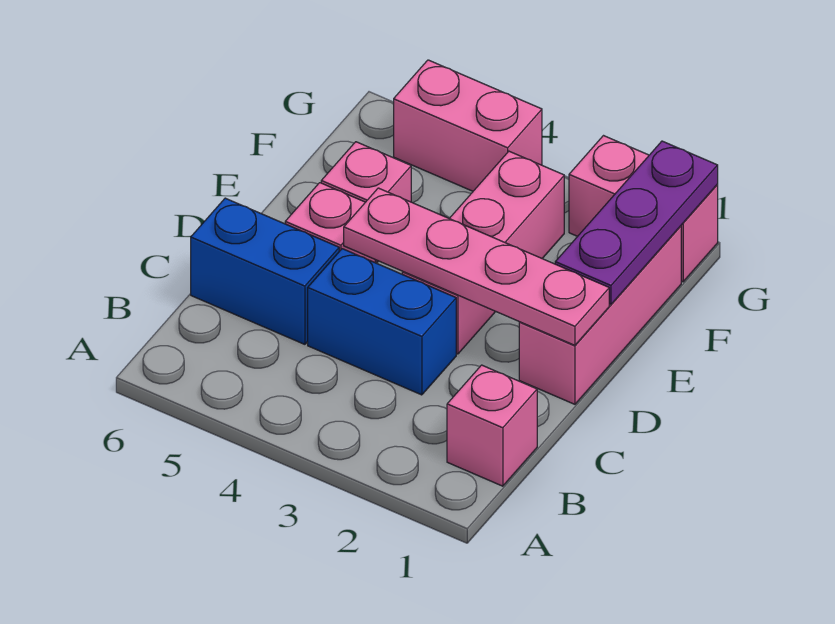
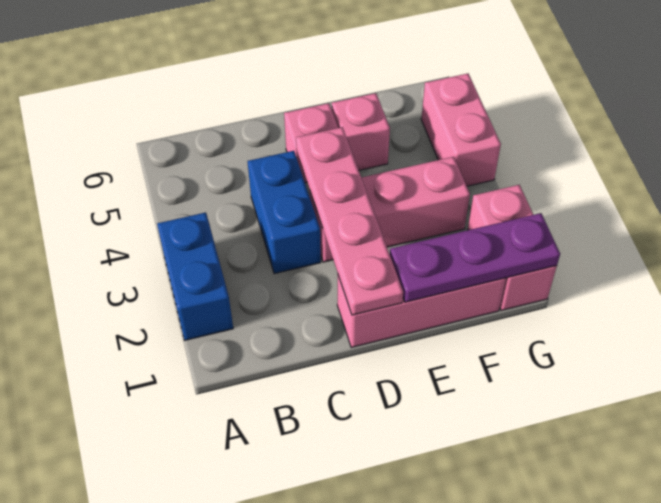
pink brick B1 level 1 -> none
blue brick C5:C6 level 1 -> blue brick A2:A3 level 1

